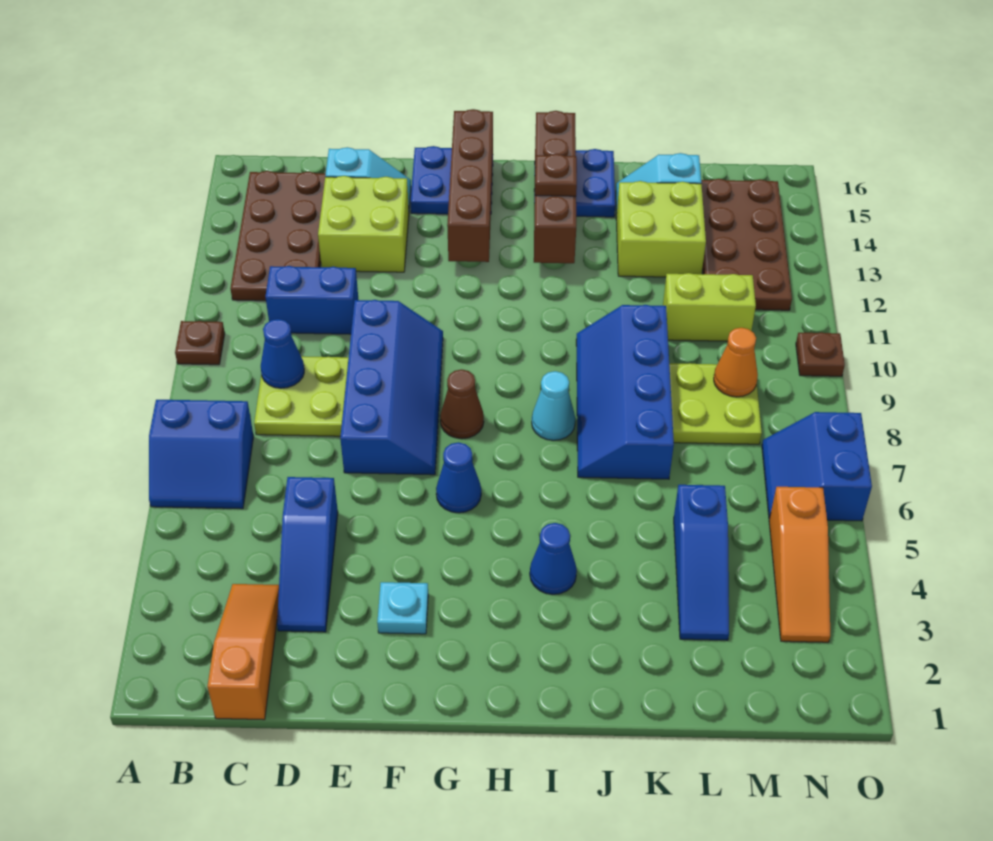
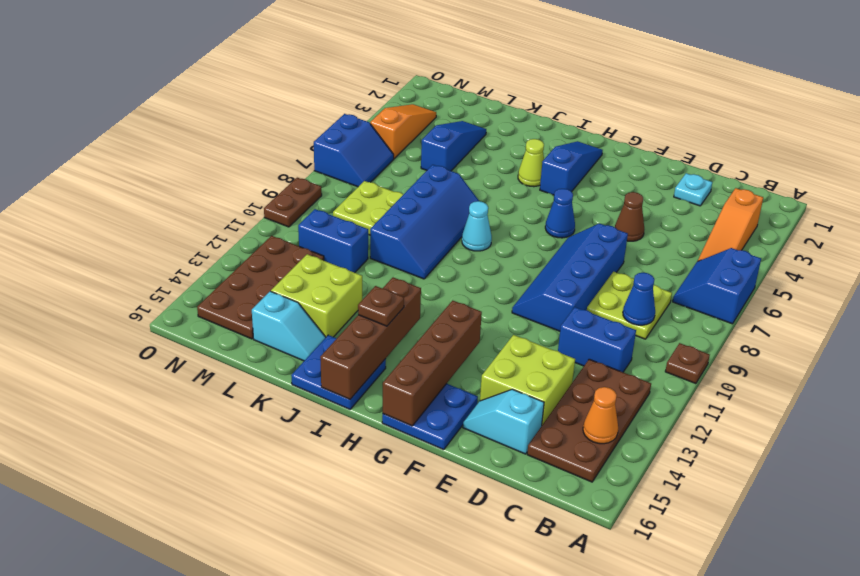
blue slope A6:B7 level 1 top 7 -> blue slope A6:B7 level 1 top A
orange slope C1:C3 level 1 top 1 -> orange slope B3:B5 level 1 top 3
blue slope D3:D5 level 1 top 5 -> blue slope H2:H4 level 1 top 4
cyan plate F3 level 1 -> cyan plate D2 level 1
brown cone G8 level 1 -> brown cone E5 level 1
blue cone I4 level 1 -> lime cone I4 level 1
lime brick L11:M11 level 1 -> blue brick L11:M11 level 1
orange cone M9 level 2 -> orange cone B14 level 2
brown plate O10 level 1 -> brown plate O9:O10 level 1

